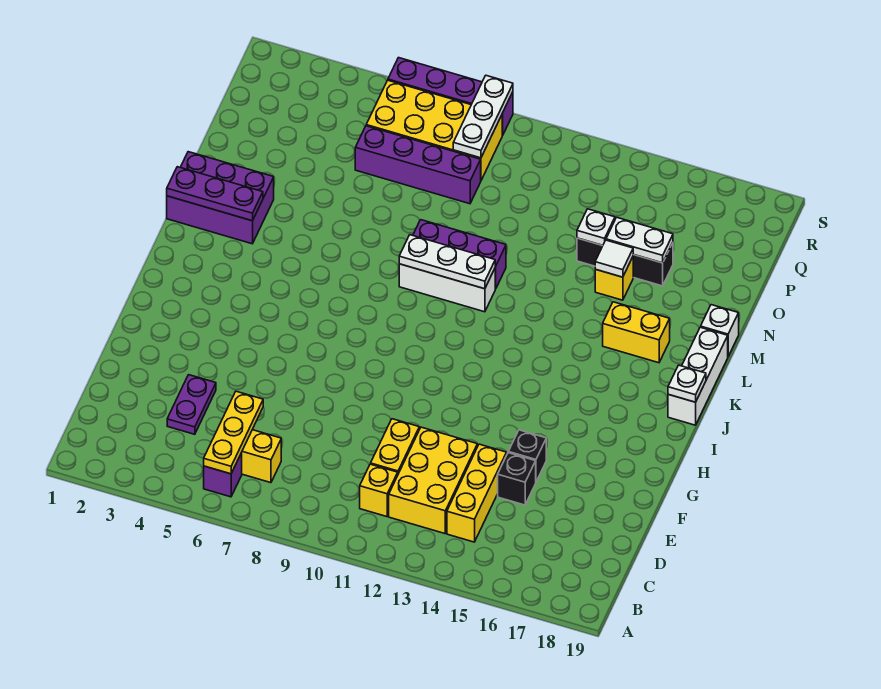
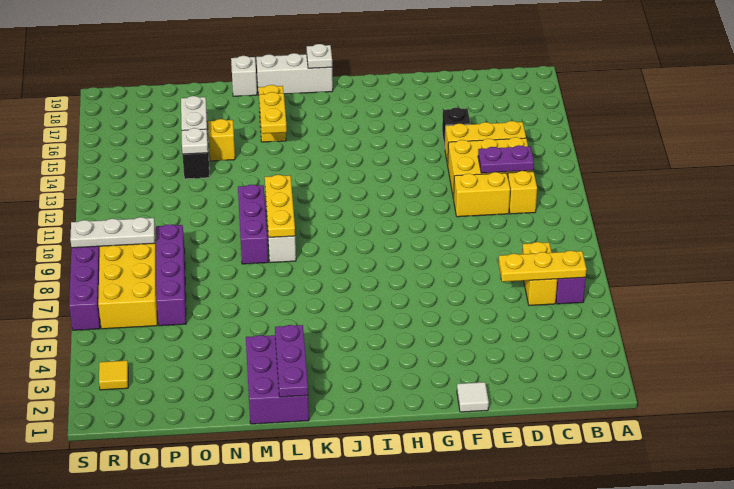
purple plate D4:E4 level 1 -> purple plate C12:D12 level 2
black brick F15 level 1 -> none
white plate L9:L11 level 2 -> yellow plate L9:L11 level 2
none -> yellow plate L15:L16 level 2
white tile N15 level 2 -> white tile F1 level 1
none -> yellow tile R3 level 1

